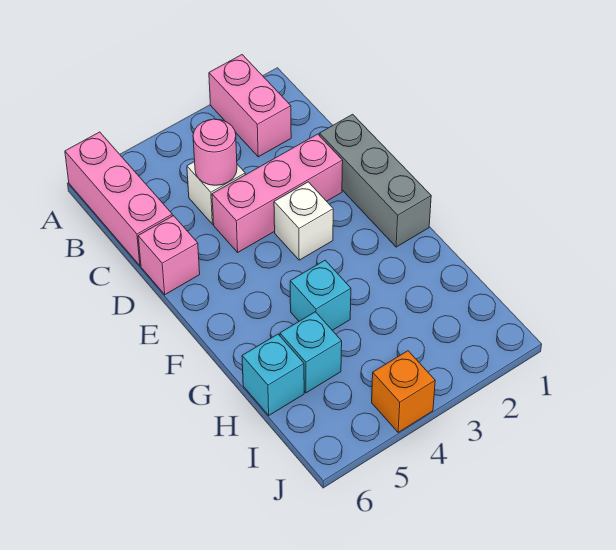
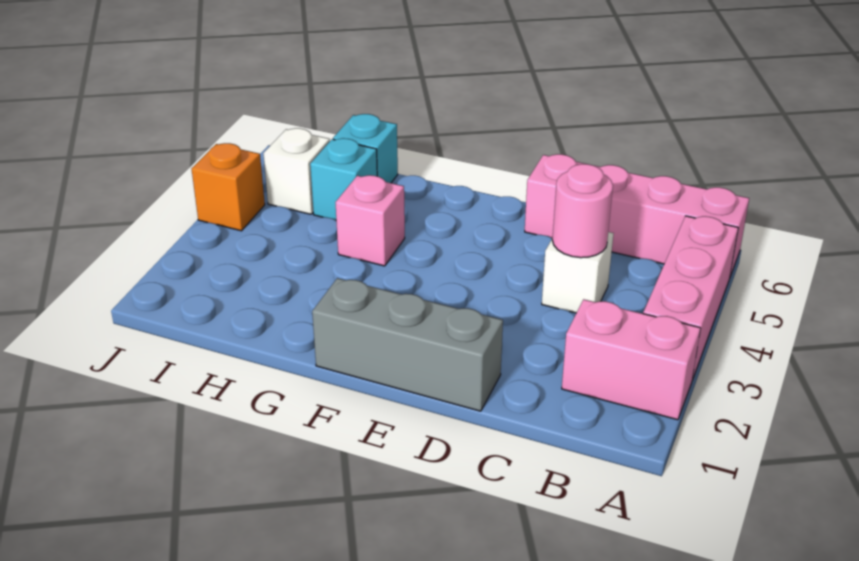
pink brick D2:D4 level 1 -> pink brick A3:A5 level 1
white brick E3 level 1 -> white brick I5 level 1
cyan brick G4 level 1 -> pink brick G4 level 1

